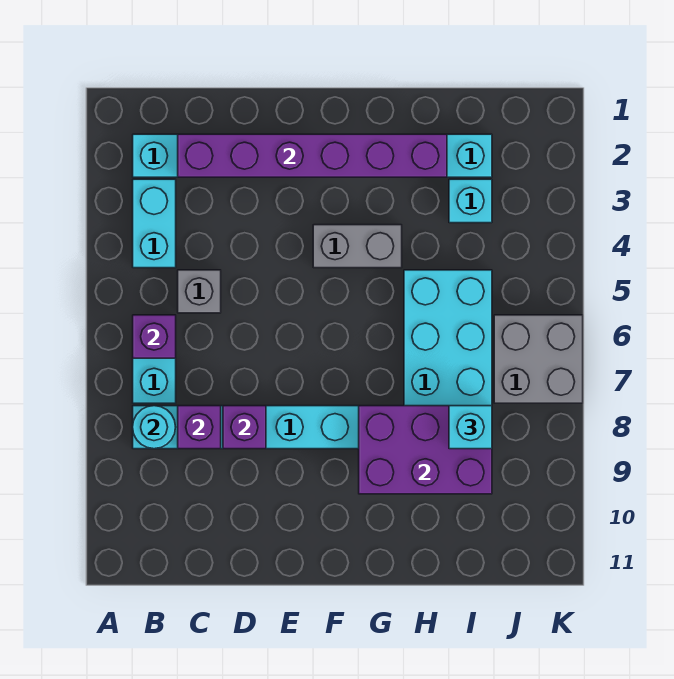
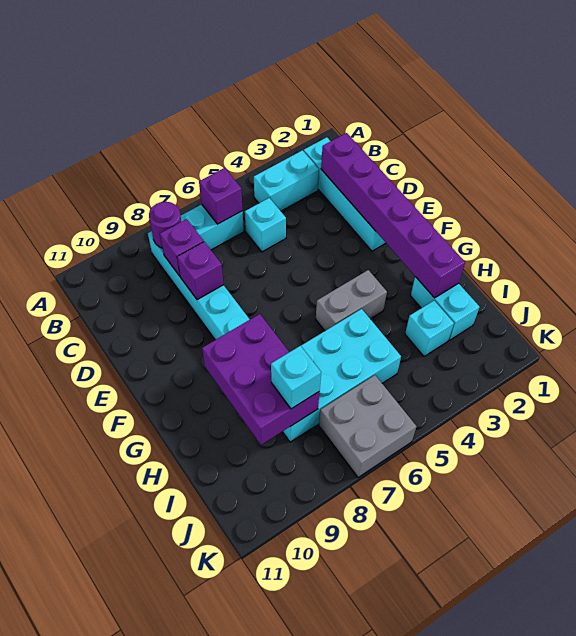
cyan round brick B8 level 2 -> purple round brick B8 level 2
grey brick C5 level 1 -> cyan brick C5 level 1
grey brick F4:G4 level 1 -> grey brick G4:G5 level 1

